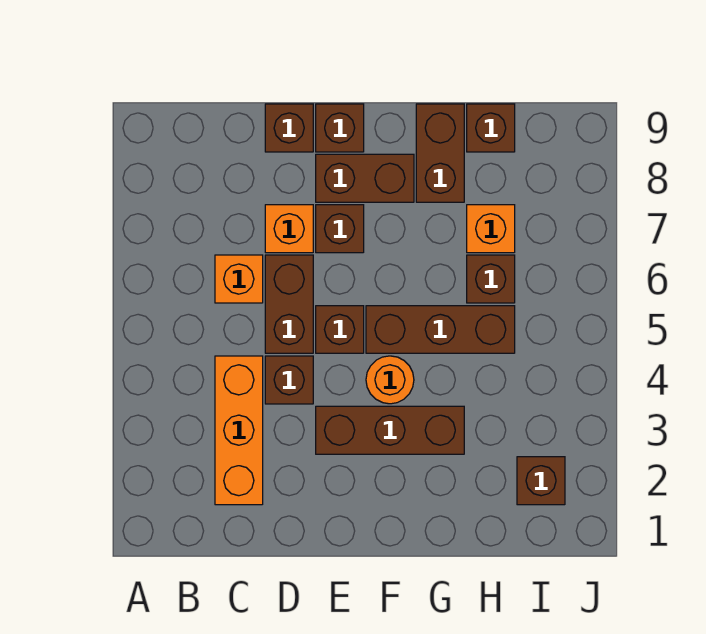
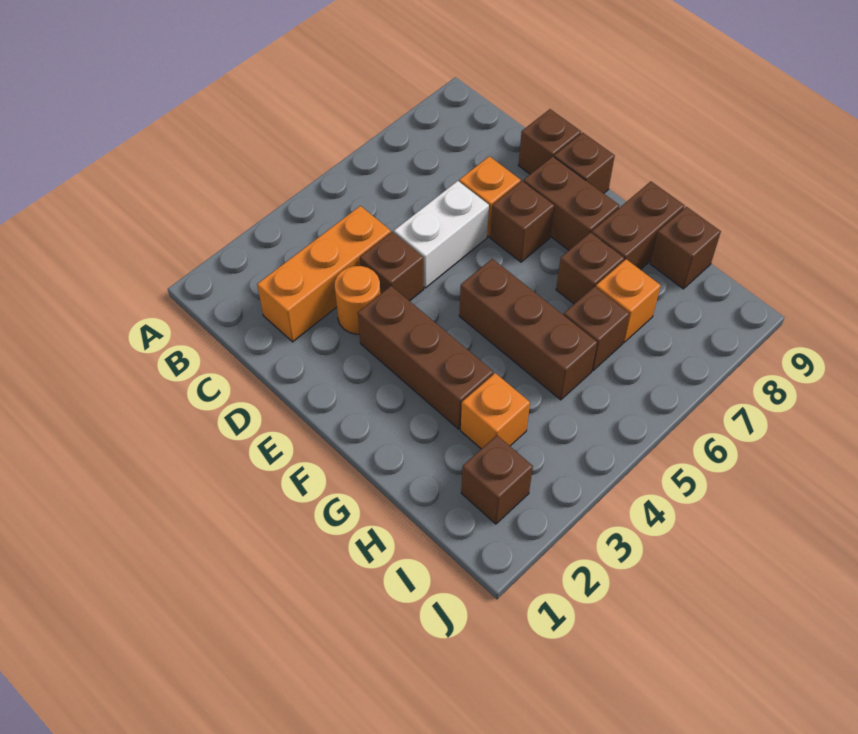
orange brick C6 level 1 -> orange brick H3 level 1
brown brick D5:D6 level 1 -> white brick D5:D6 level 1
brown brick E5 level 1 -> brown brick G7 level 1
orange round brick F4 level 1 -> orange round brick D3 level 1

